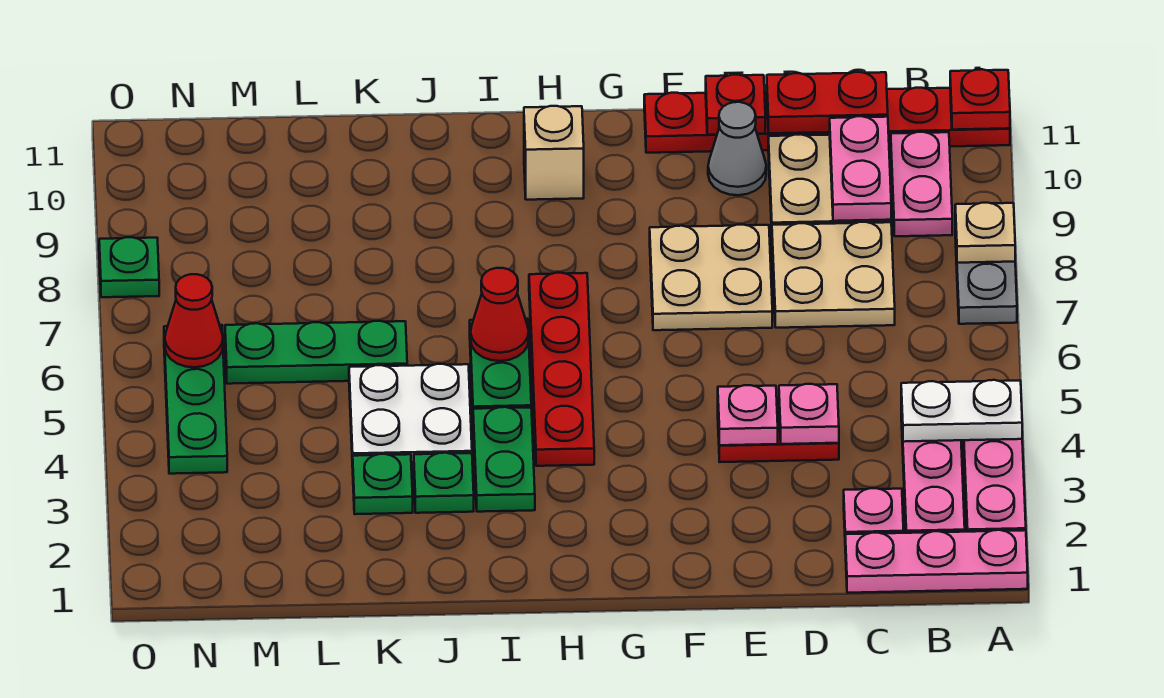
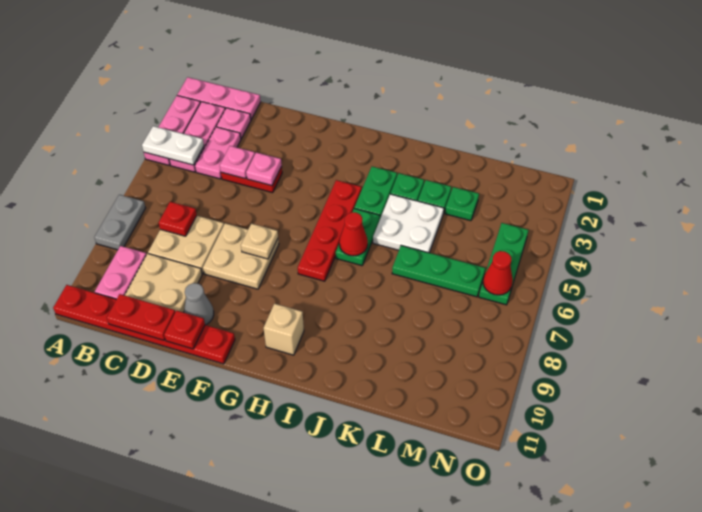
tan plate A8 level 2 -> tan plate F7 level 2
red plate A11 level 2 -> red plate C7 level 2
pink plate C9:C10 level 2 -> pink plate C3:C4 level 1
green plate O8 level 1 -> green plate L3 level 1

